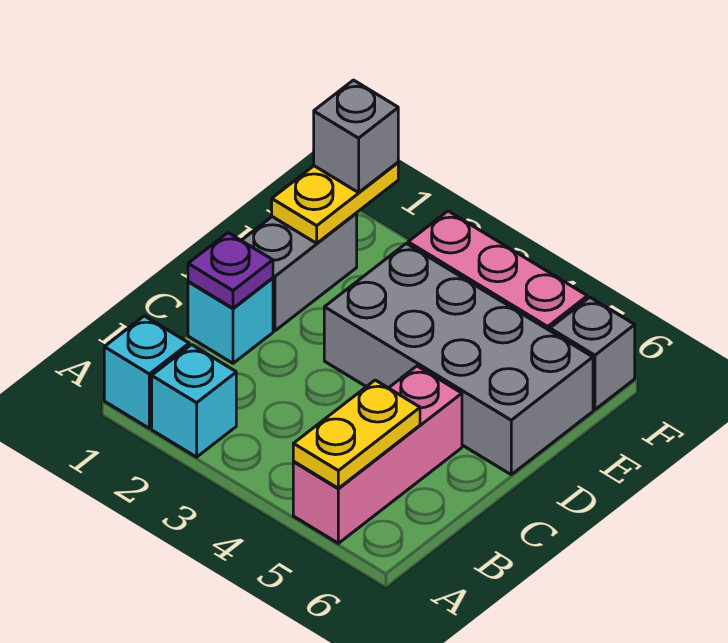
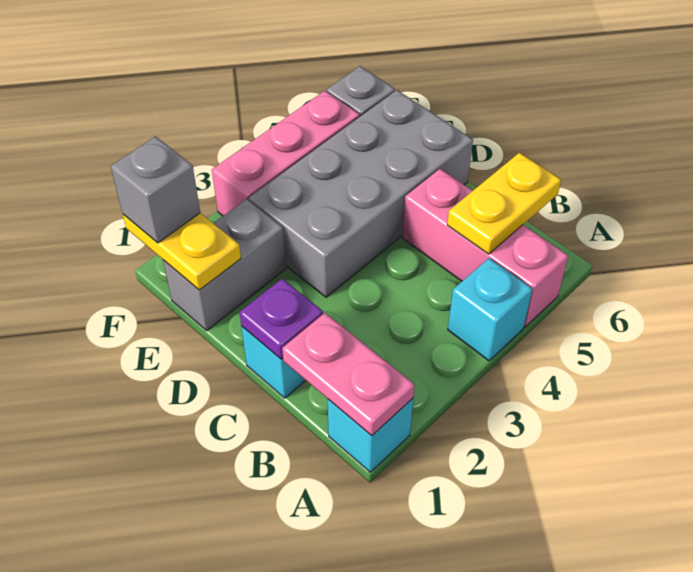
none -> pink plate A1:B1 level 2
cyan brick A2 level 1 -> cyan brick A4 level 1
yellow plate A5:B5 level 2 -> yellow plate B5:B6 level 2
grey brick D1:E1 level 1 -> grey brick E1:E2 level 1

